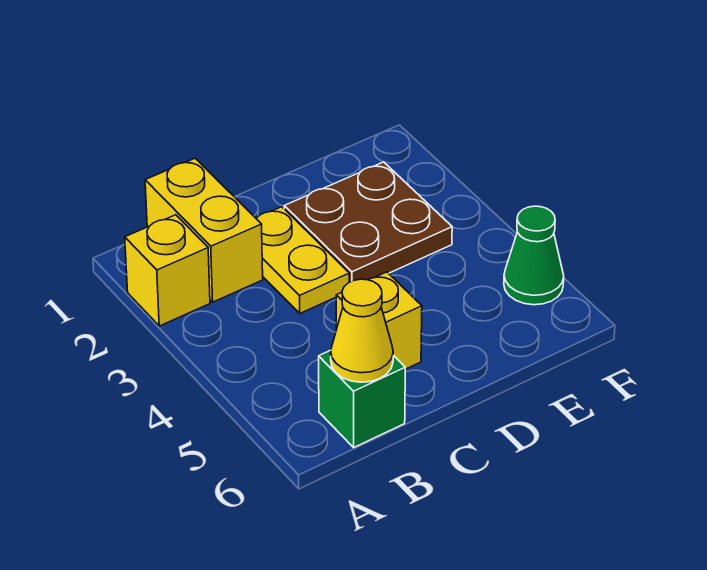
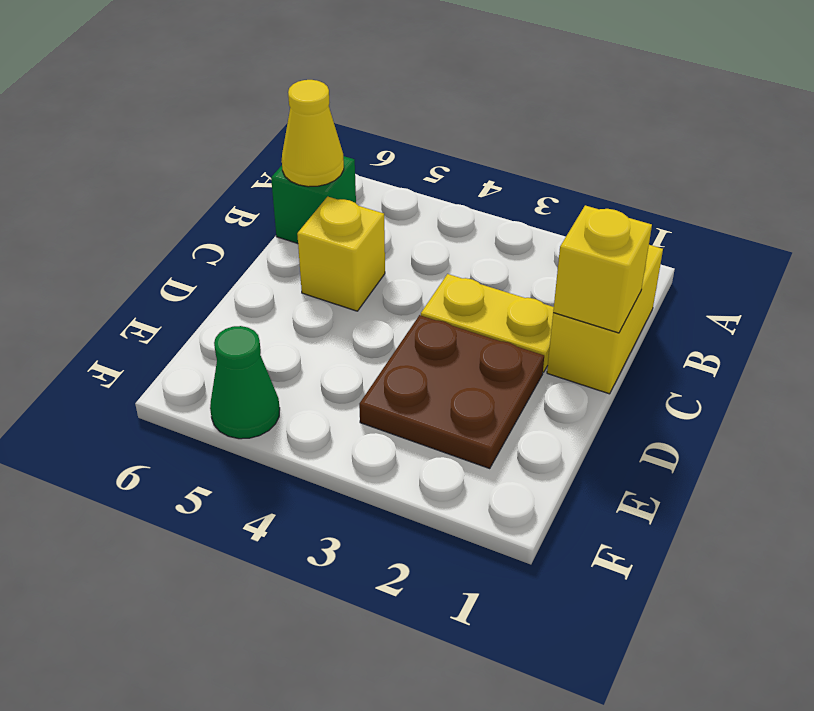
yellow brick A2 level 1 -> yellow brick C1 level 2
yellow brick B1:B2 level 1 -> yellow brick B1:C1 level 1

